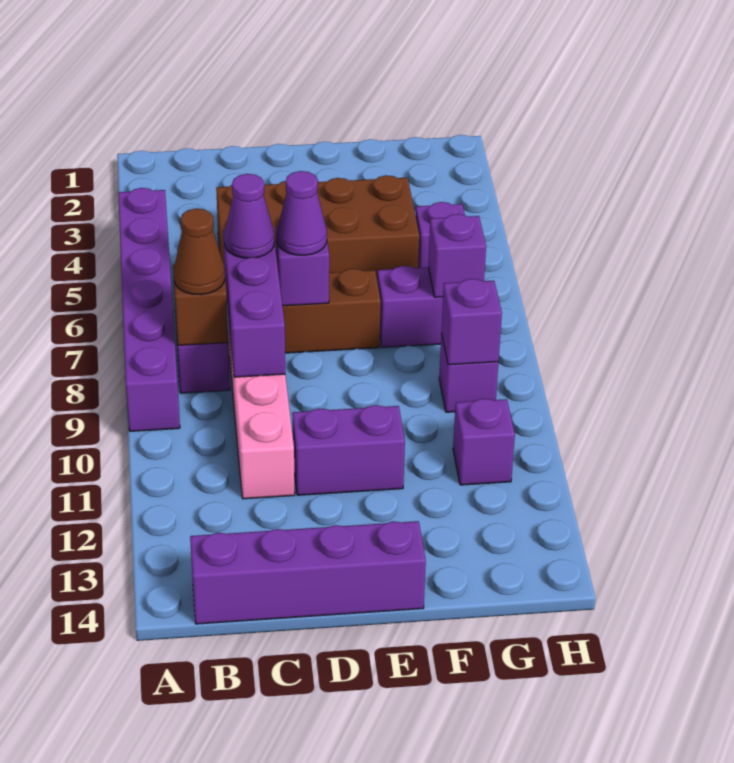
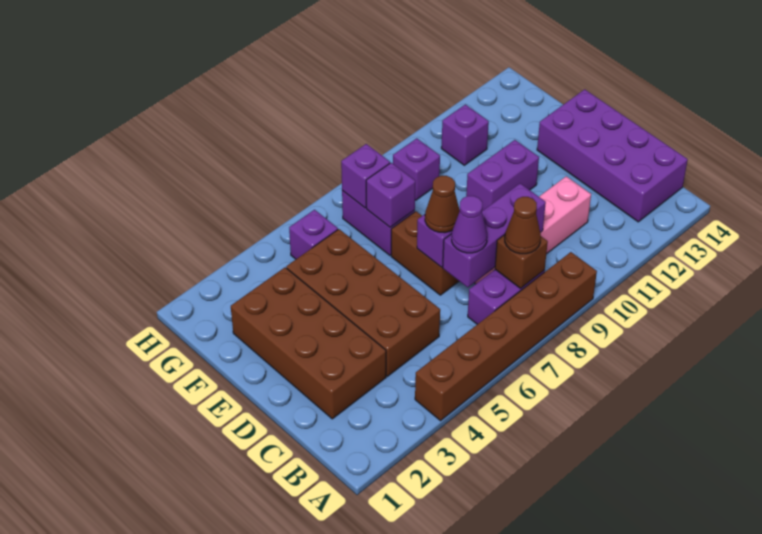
purple brick A4:A9 level 1 -> brown brick A4:A9 level 1
purple brick B14:E14 level 1 -> purple brick B13:E14 level 1
none -> brown brick C2:F3 level 1
purple cone D7 level 3 -> brown cone D7 level 3
purple brick D11:E11 level 1 -> purple brick E10:E11 level 1
purple brick G9 level 2 -> purple brick F7 level 2

